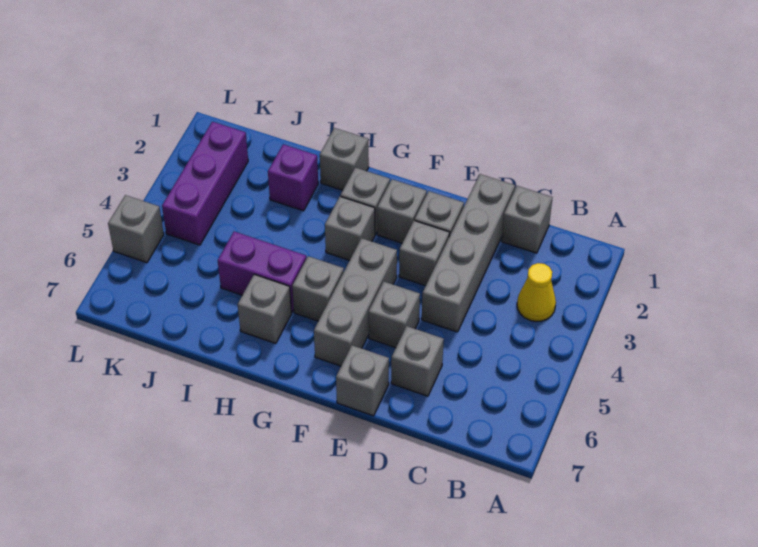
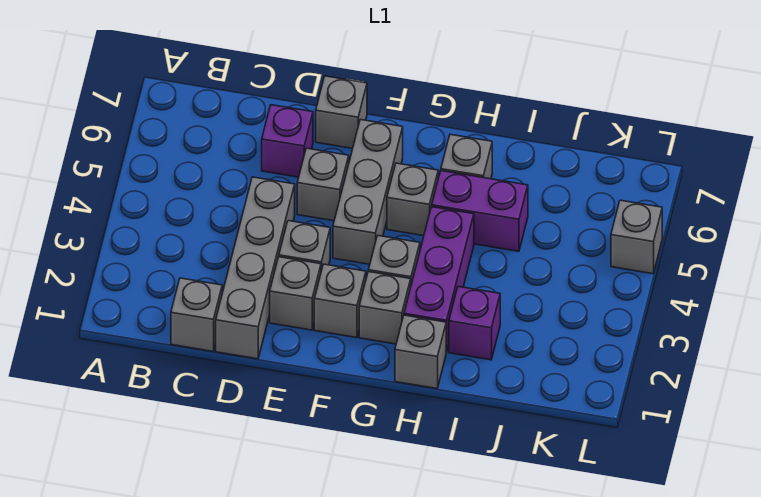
yellow cone B3 level 1 -> none
grey brick D6 level 1 -> purple brick D6 level 1
purple brick K2:K4 level 1 -> purple brick H2:H4 level 1

